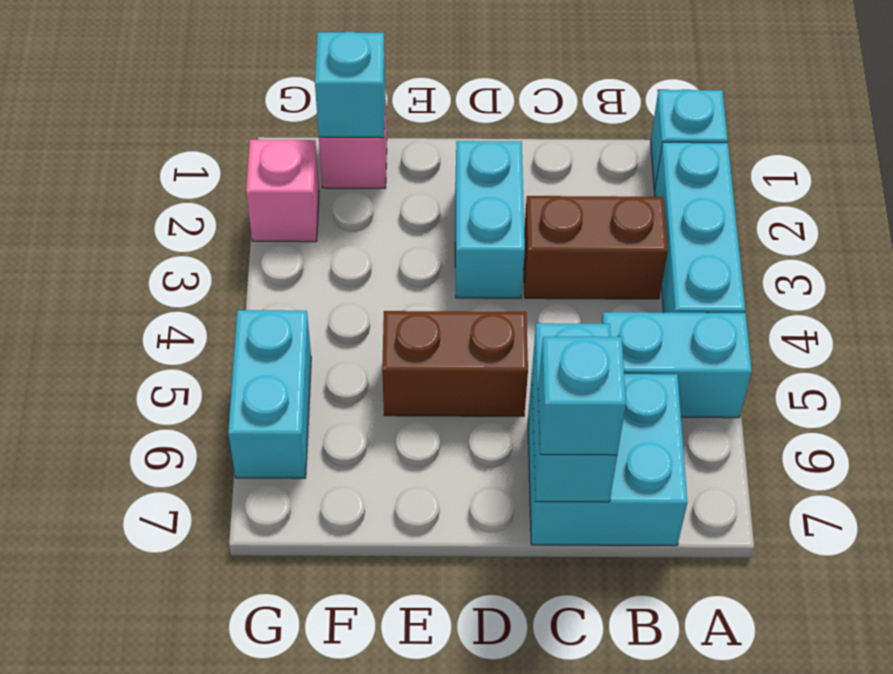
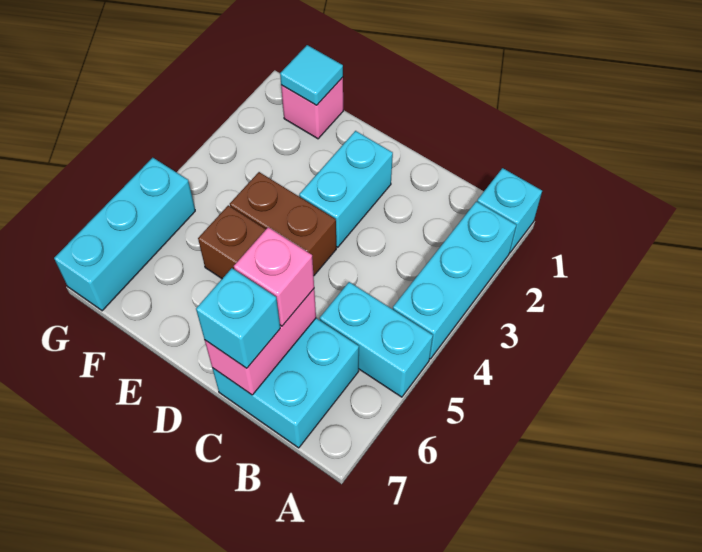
brown brick B3:C3 level 1 -> brown brick D4:E4 level 1
cyan brick C6:C7 level 2 -> pink brick C6:C7 level 2
cyan brick F1 level 2 -> cyan tile F1 level 2
pink brick G2 level 1 -> pink brick C6 level 3
cyan brick G5:G6 level 1 -> cyan brick G5:G7 level 1

